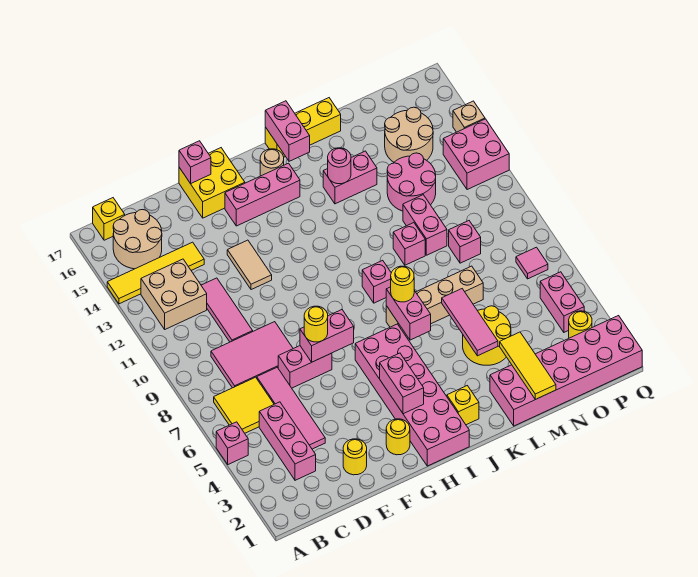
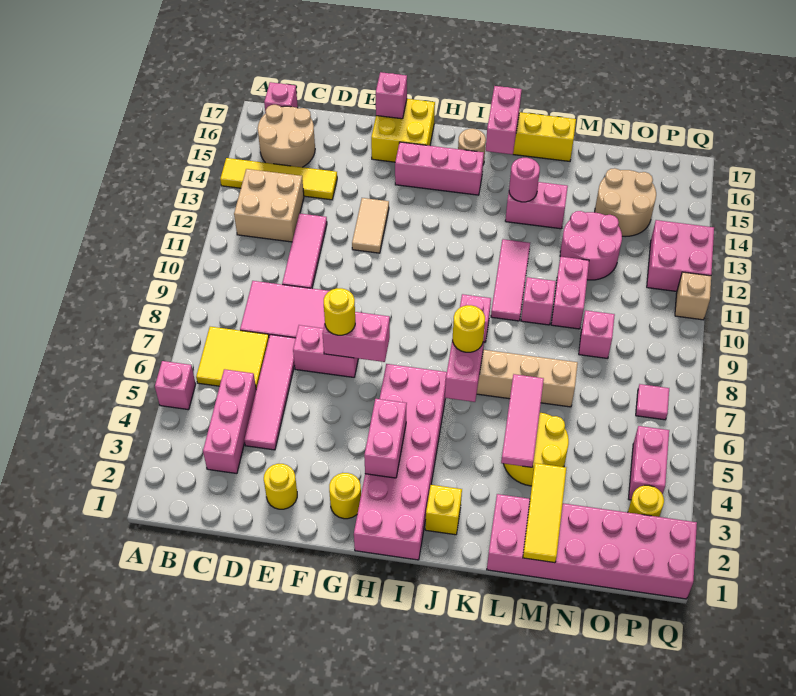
yellow brick B17 level 1 -> pink brick B17 level 1
none -> pink tile K10:K12 level 1
tan brick Q14 level 1 -> tan brick Q11 level 1

